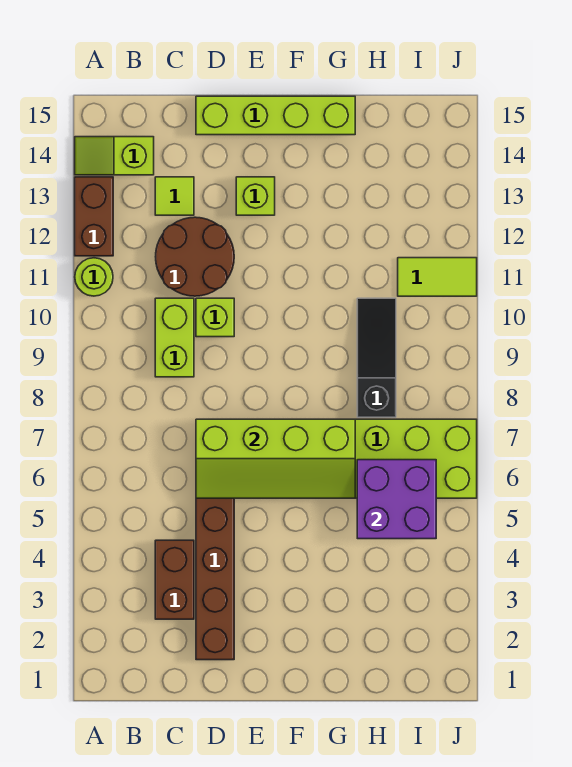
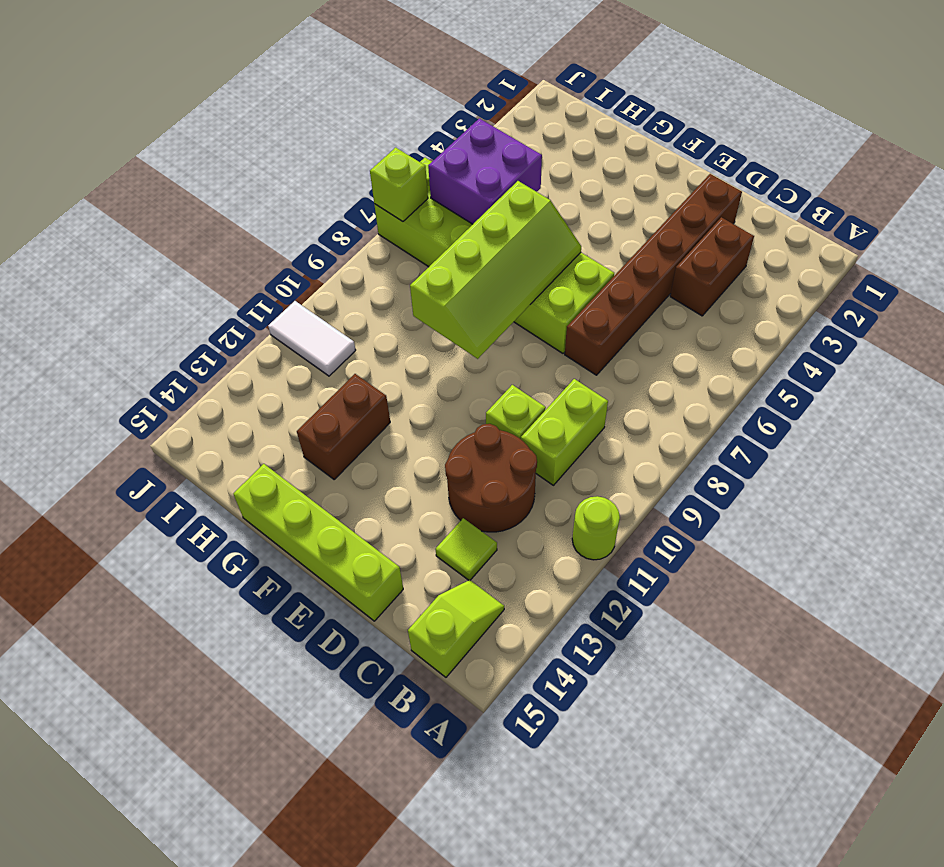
brown brick A12:A13 level 1 -> brown brick G12:G13 level 1
lime slope A14:B14 level 1 top B -> lime slope B14:B15 level 1 top 15
lime slope D6:G7 level 2 top 7 -> lime slope F6:G9 level 2 top G
lime brick E13 level 1 -> lime brick J7 level 2
black slope H8:H10 level 1 top 8 -> none
lime tile I11:J11 level 1 -> white tile I11:J11 level 1

